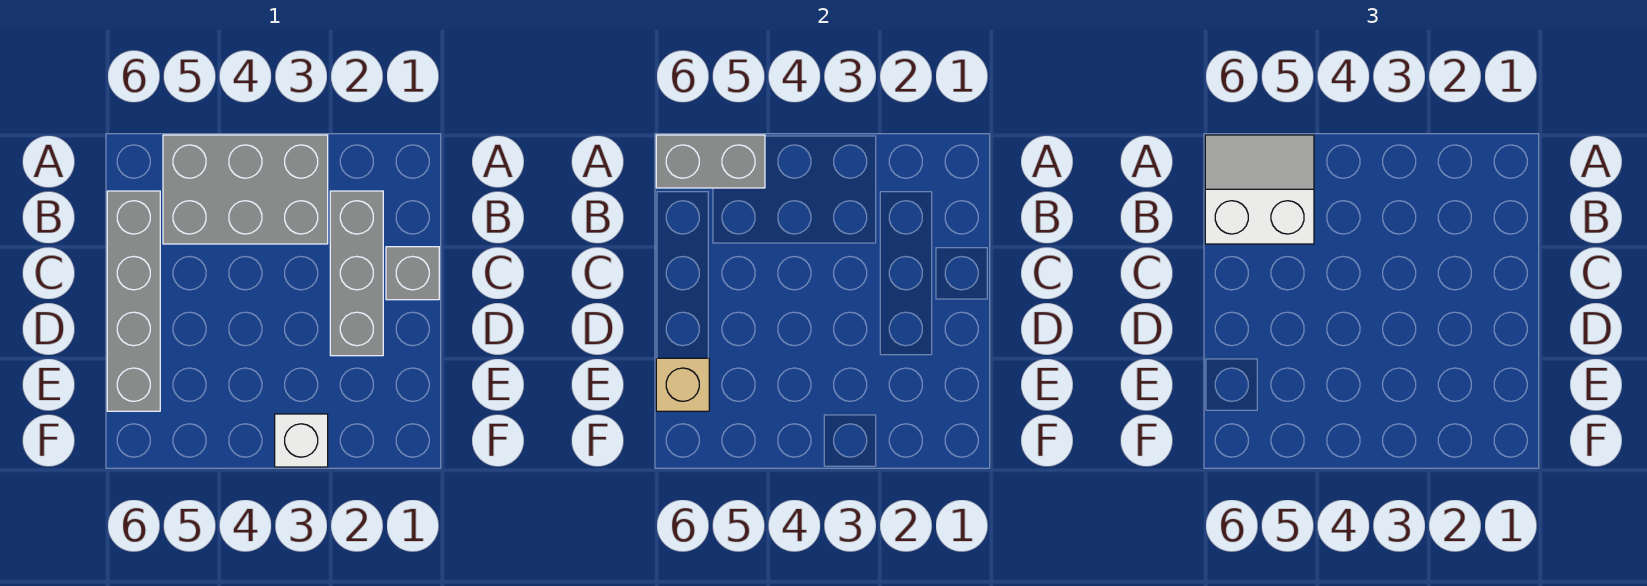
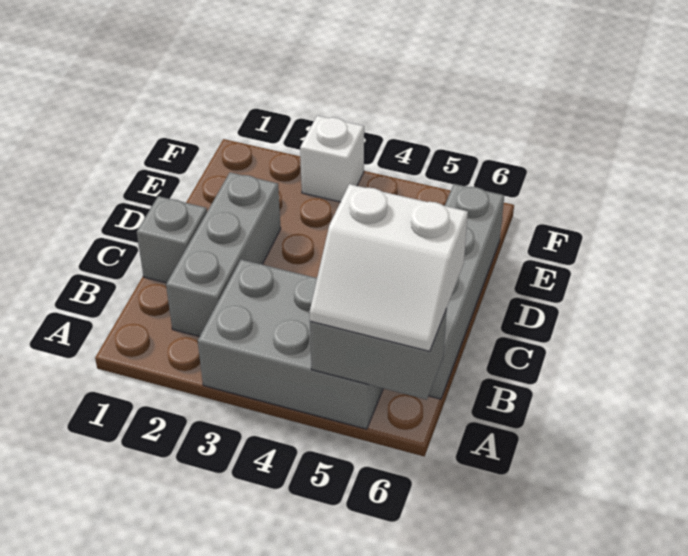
tan brick E6 level 2 -> none

